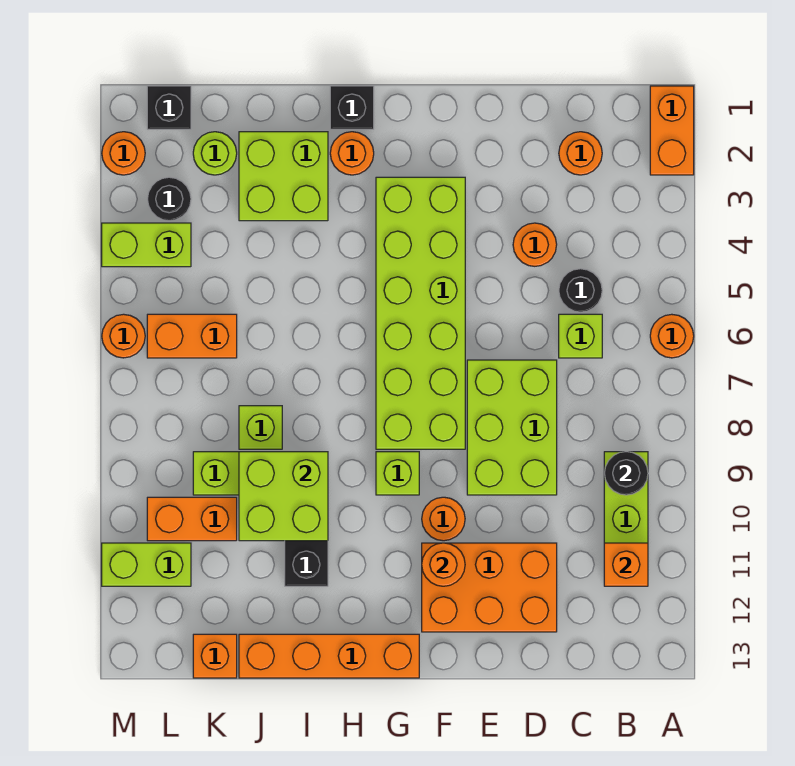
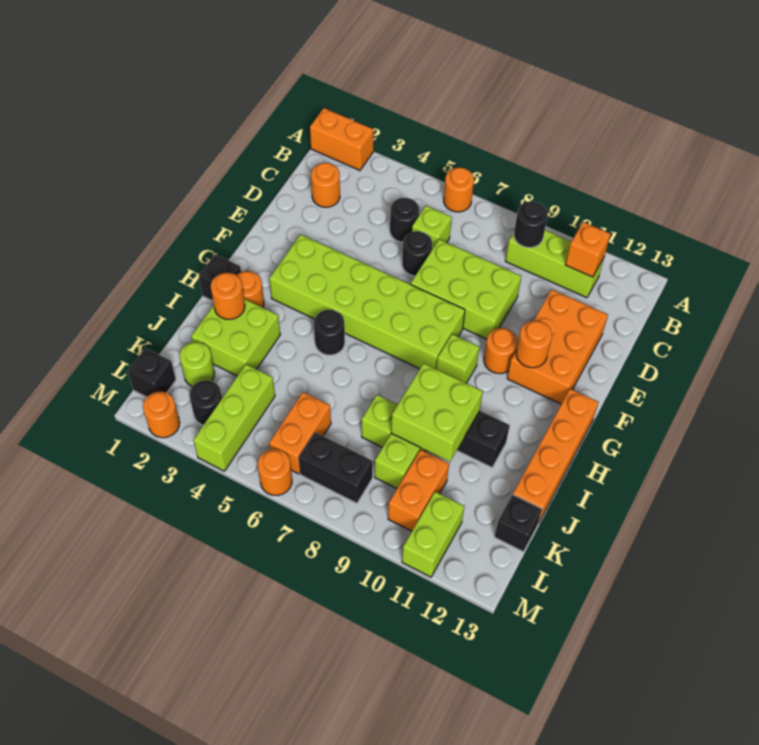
orange round brick D4 level 1 -> orange round brick I2 level 2
none -> black round brick D6 level 1
none -> black round brick H5 level 1
orange brick K13 level 1 -> black brick K13 level 1
lime brick L4:M4 level 1 -> lime brick K4:M4 level 1
none -> black brick L7:L8 level 1

